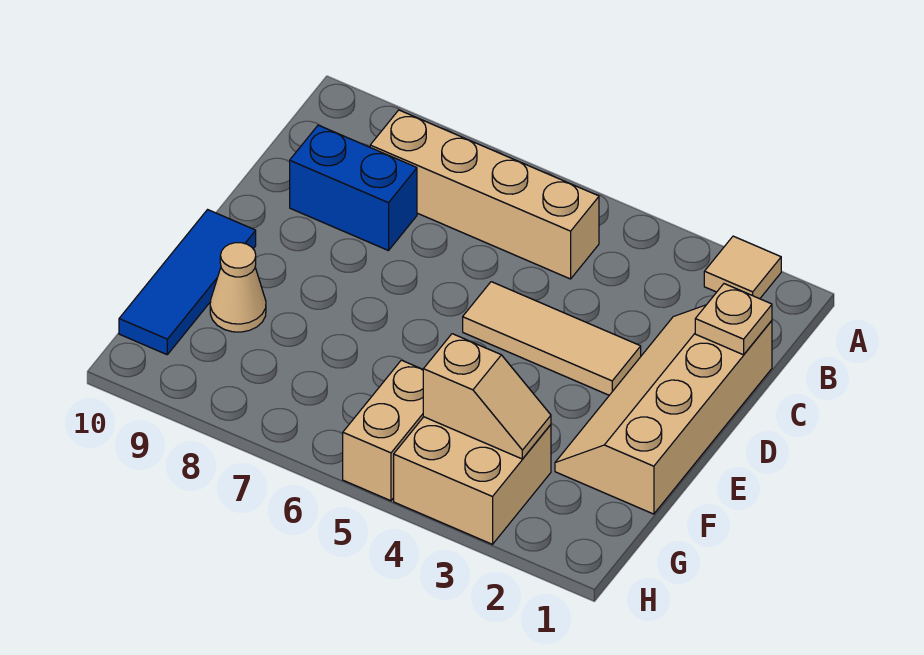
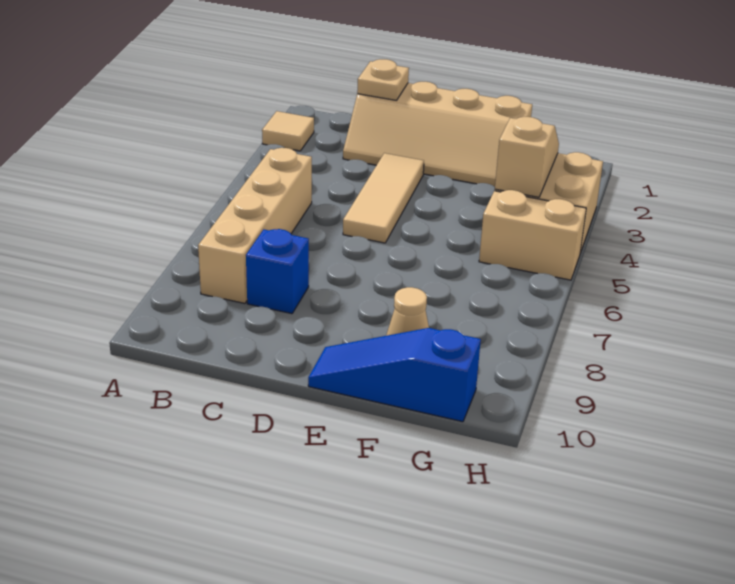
blue brick C8:C9 level 1 -> blue brick C8 level 1
blue tile E10:G10 level 1 -> blue slope E10:G10 level 1 top G

